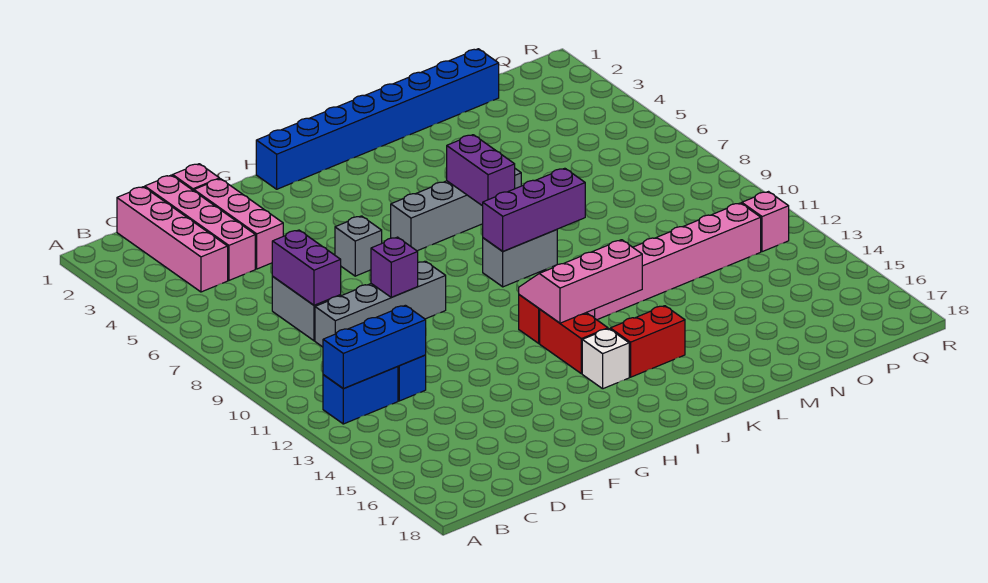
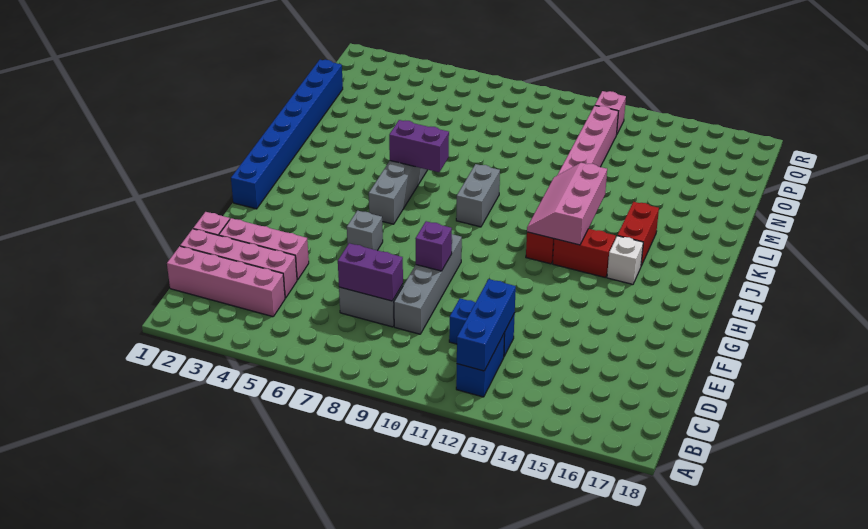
purple brick J9:L9 level 2 -> none

